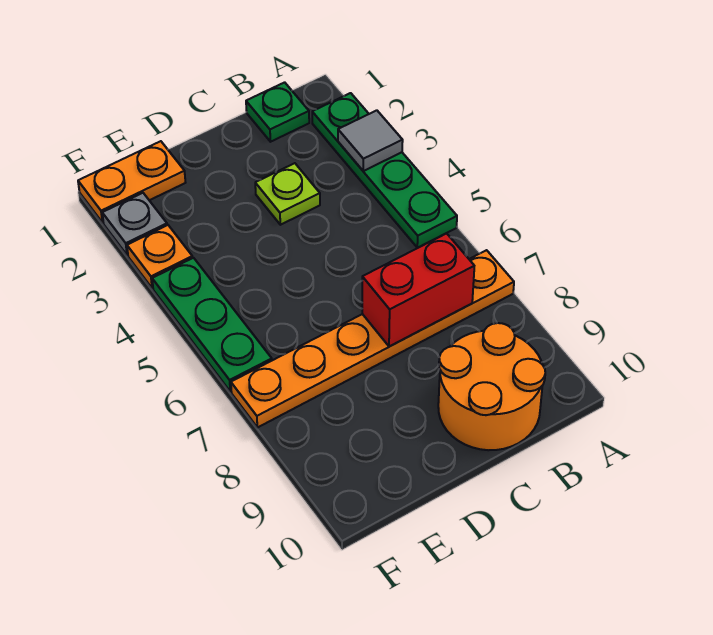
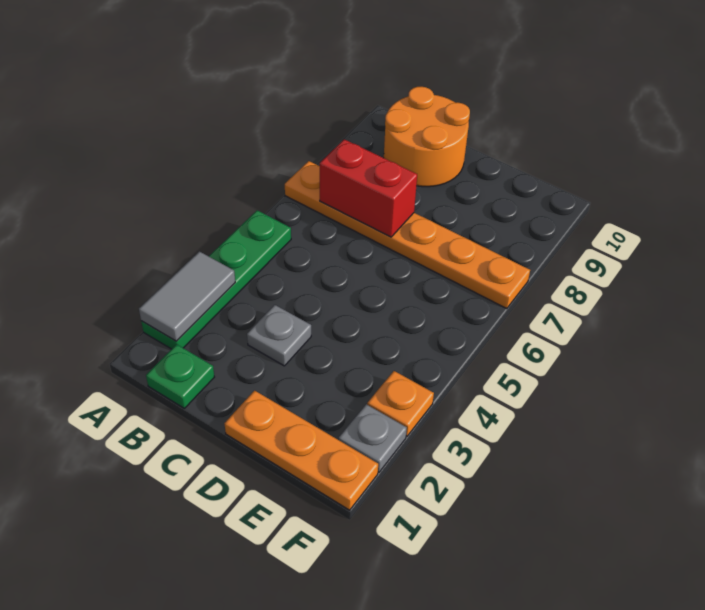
grey tile A3 level 2 -> grey tile A2:A3 level 2
lime plate C3 level 1 -> grey plate C3 level 1
orange plate E1:F1 level 1 -> orange plate D1:F1 level 1
green plate F4:F6 level 1 -> none

